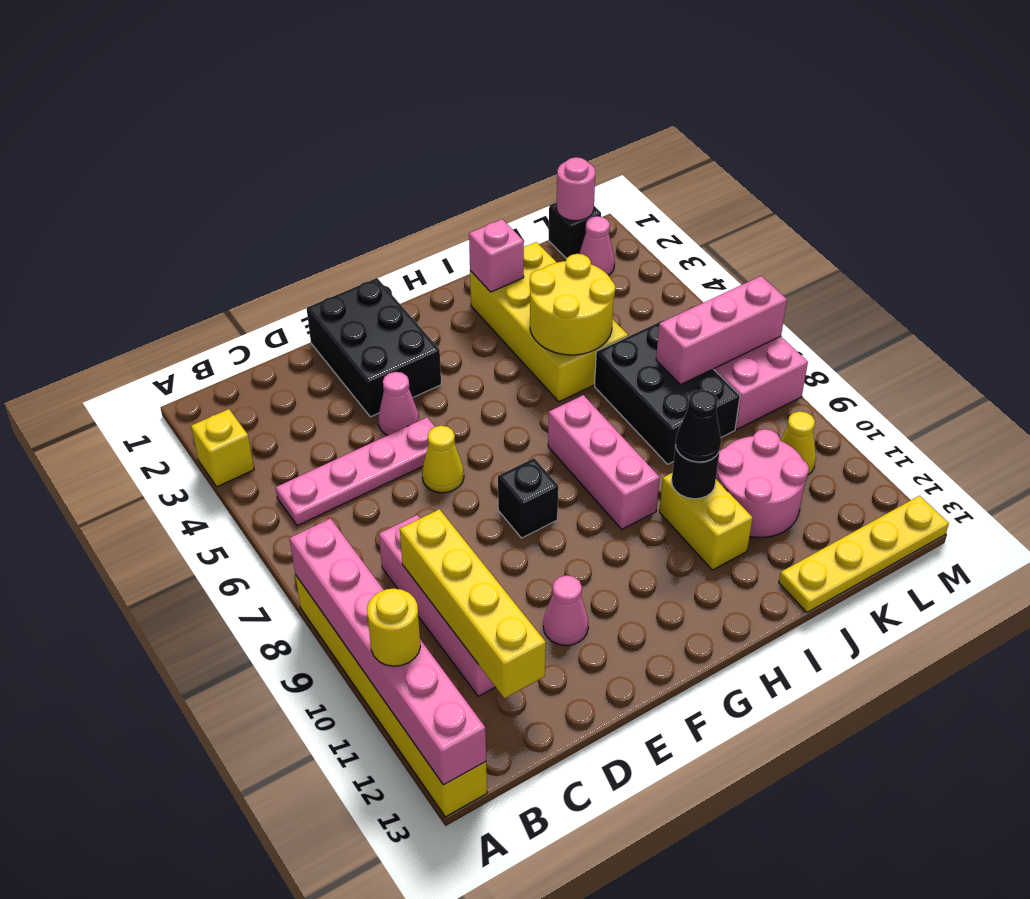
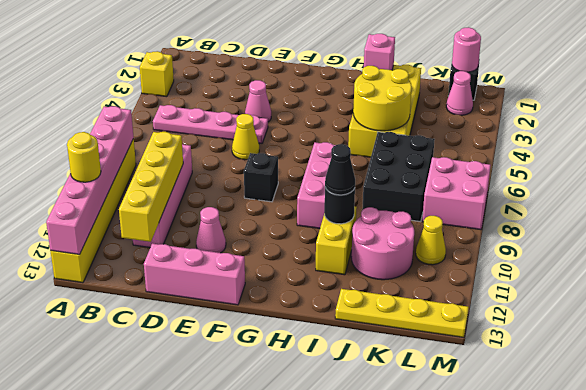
black brick E1:F3 level 1 -> none
pink brick K7:M7 level 2 -> pink brick D13:F13 level 1

